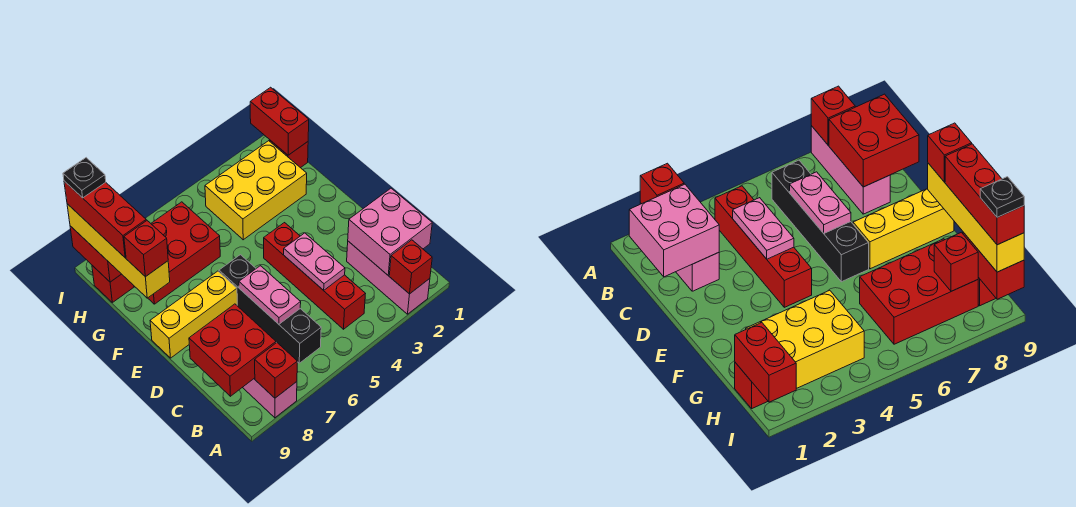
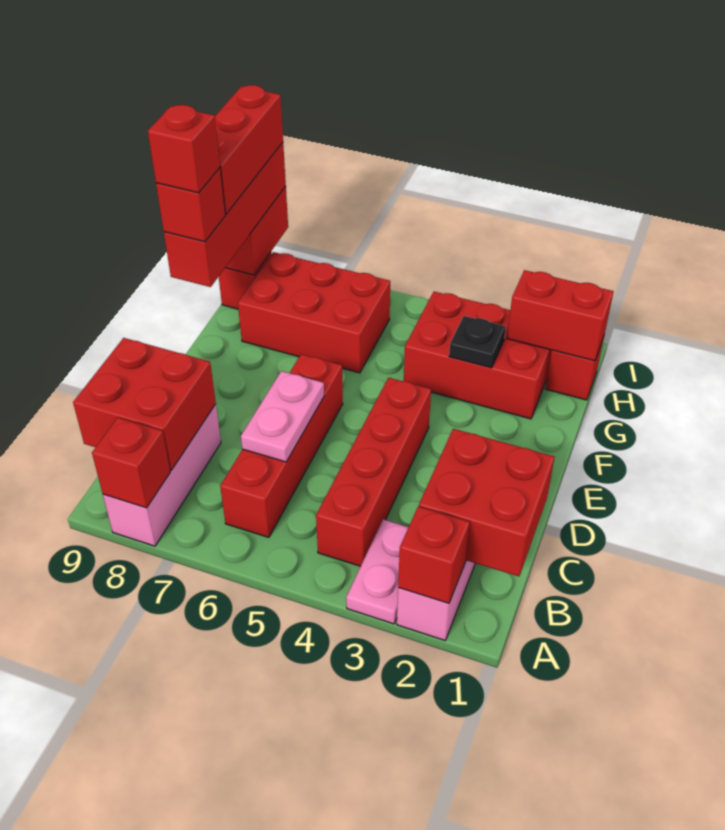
pink brick B1:C2 level 2 -> red brick B1:C2 level 2
black brick B6:E6 level 1 -> red brick B6:E6 level 1
pink plate C4:D4 level 2 -> pink plate A3:B3 level 1
yellow brick E7:E9 level 1 -> none
yellow brick F9:I9 level 3 -> red brick F9:I9 level 3
yellow brick G2:H4 level 1 -> red brick G2:H4 level 1
red brick H1:I1 level 2 -> red brick H1:H2 level 2
red brick H8 level 2 -> red brick F9 level 5
black plate I9 level 5 -> black plate G3 level 2

